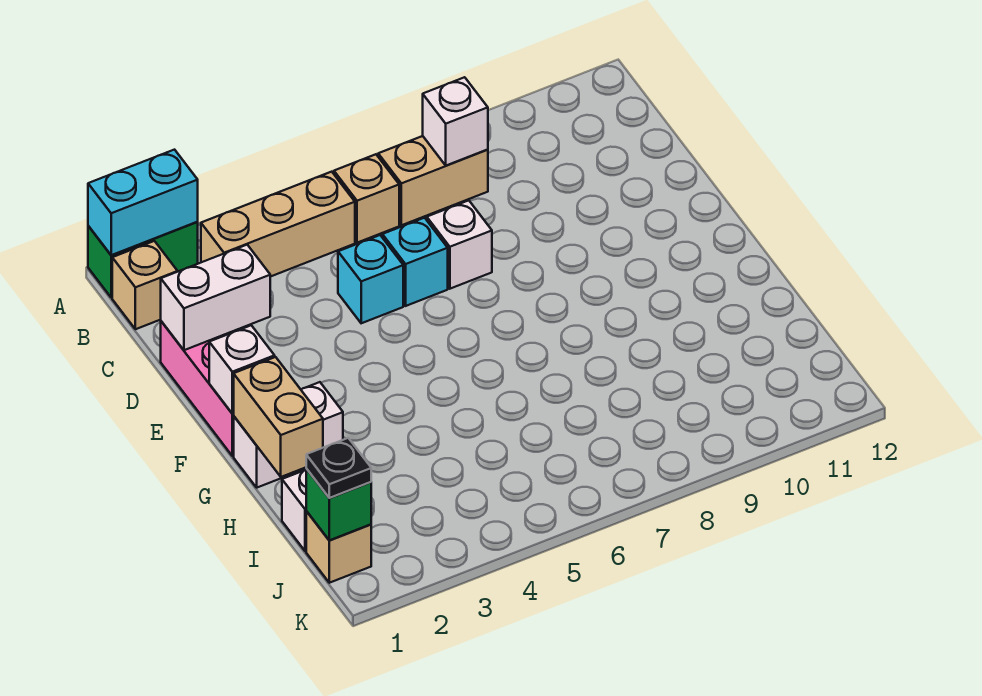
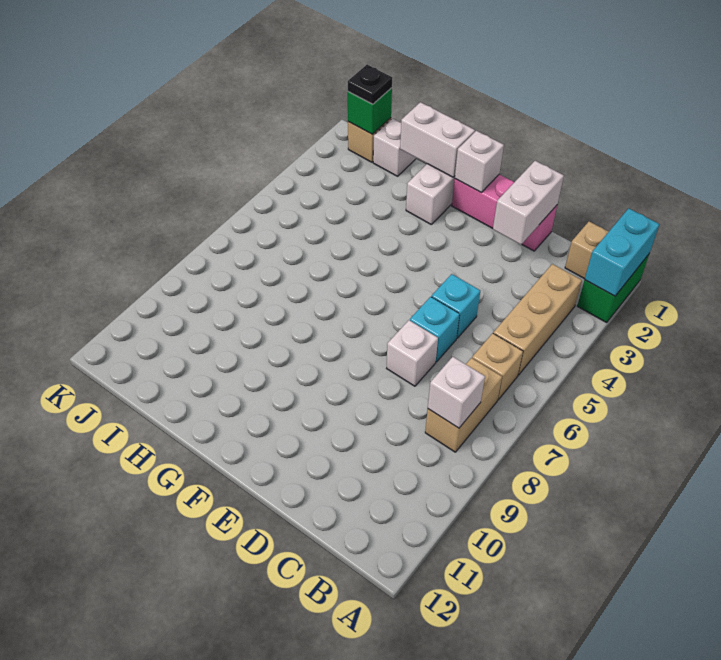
tan brick G1:H1 level 2 -> white brick G1:H1 level 2

